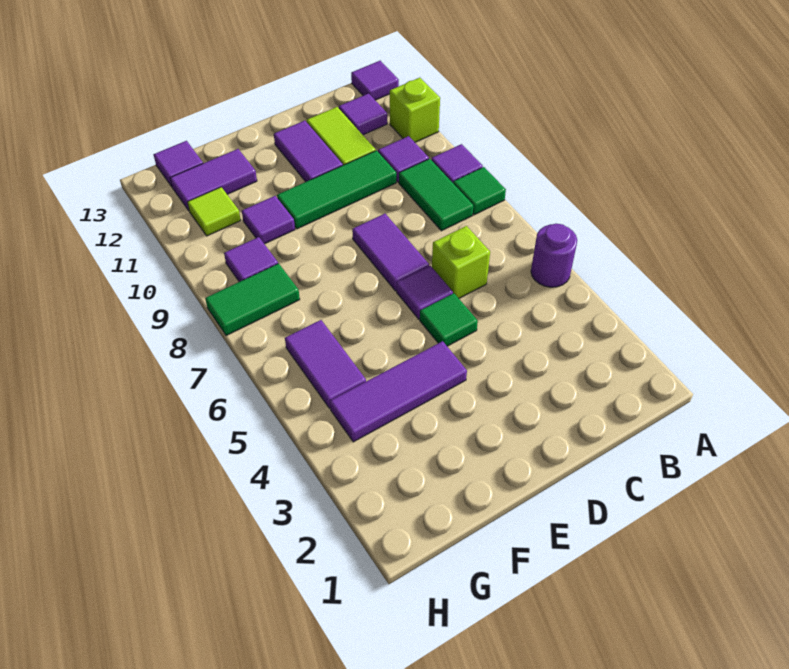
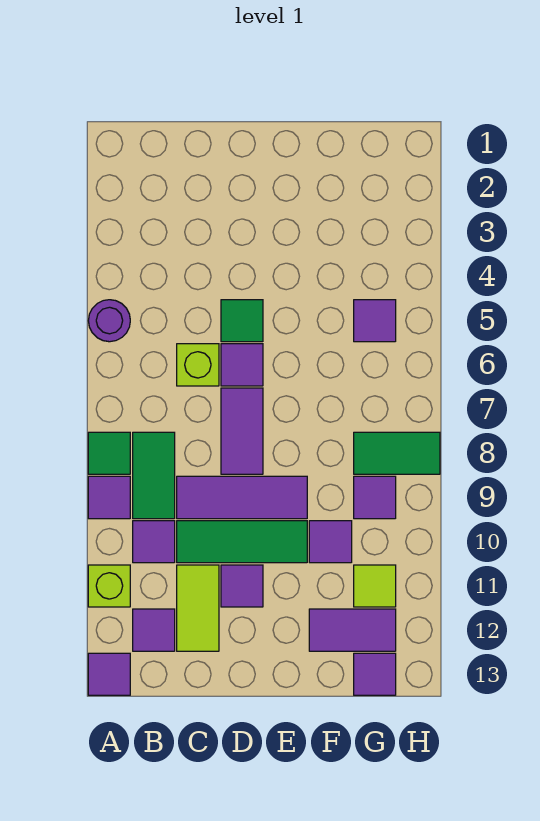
purple tile D11:D12 level 1 -> purple tile D11 level 1
purple tile E4:G4 level 1 -> purple tile C9:E9 level 1
purple tile G5:G6 level 1 -> purple tile G5 level 1

